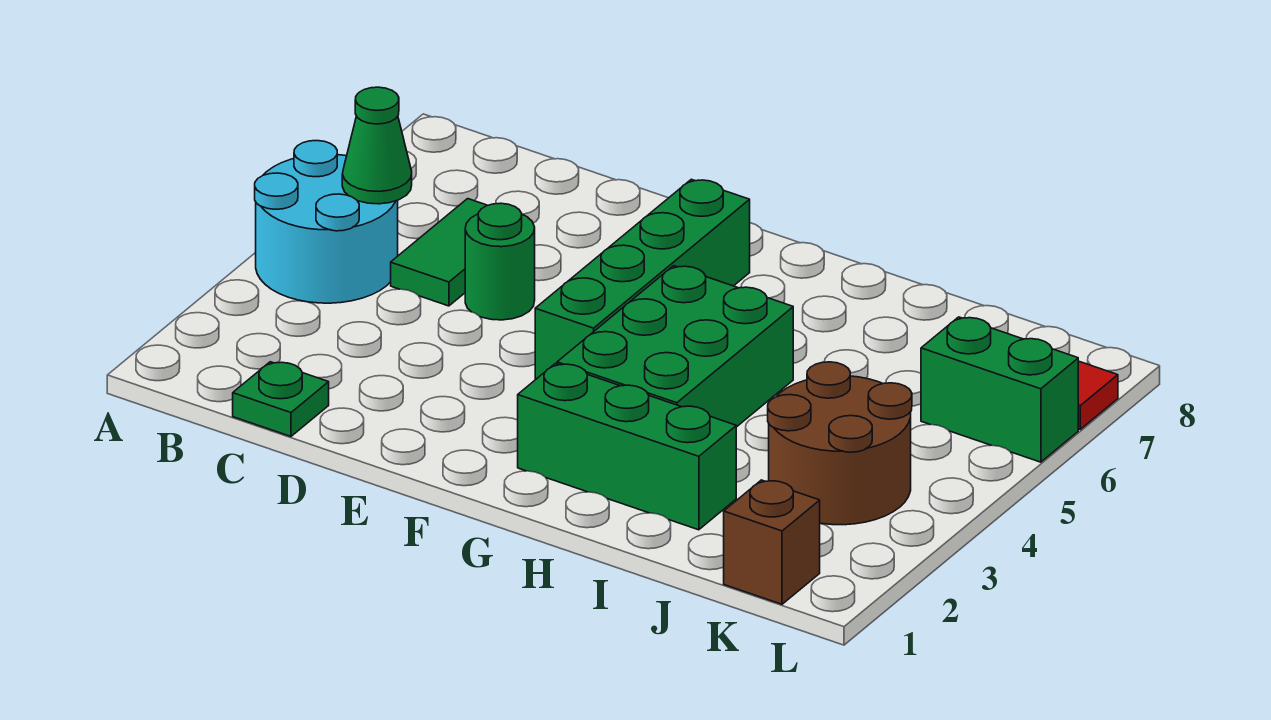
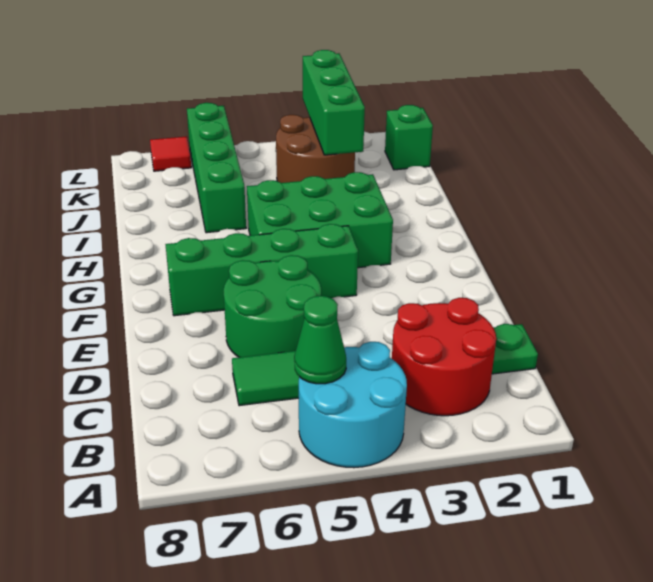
none -> red round brick B2:C3 level 1
green round brick D5 level 1 -> green round brick D5:E6 level 1
green brick G2:I2 level 1 -> green brick J3:L3 level 2
brown brick K1 level 1 -> green brick K1 level 1
green brick K6:L6 level 1 -> green brick I6:L6 level 1

